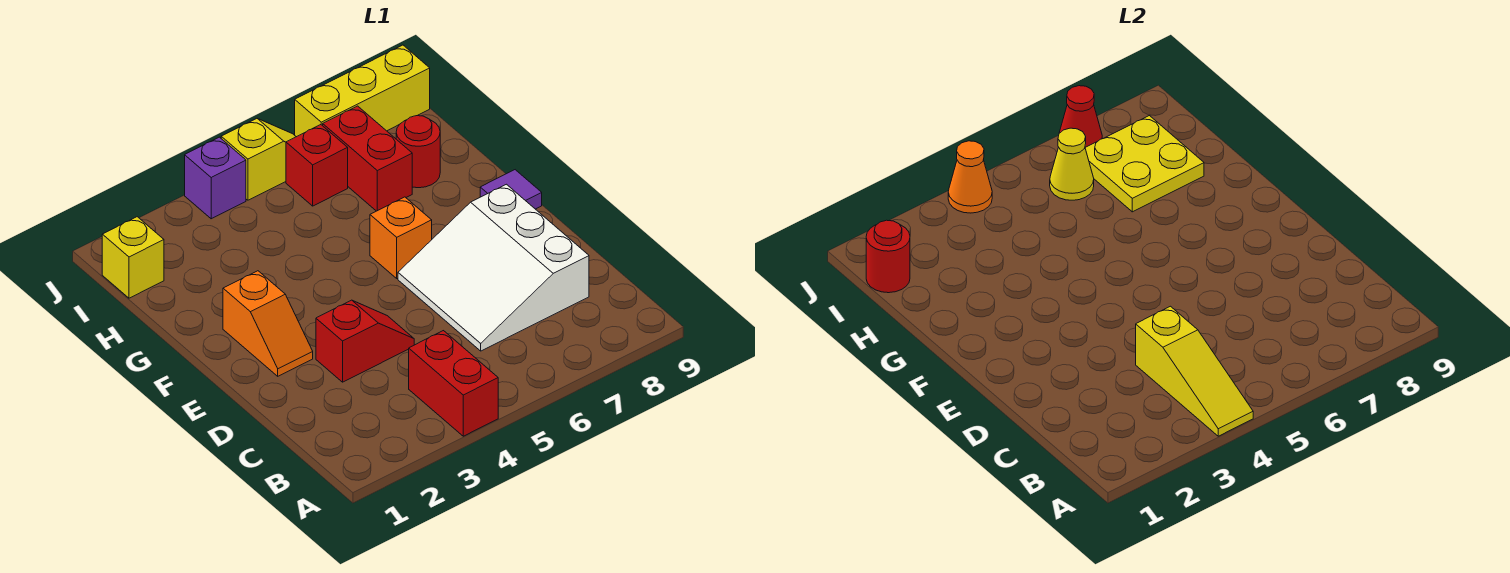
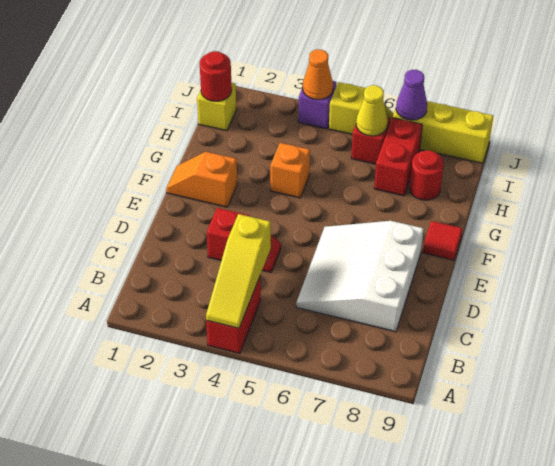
orange slope E2:F2 level 1 top F -> orange slope F1:F2 level 1 top 2
orange brick F6 level 1 -> orange brick G4 level 1
purple tile F9 level 1 -> red tile F9 level 1
yellow plate H7:I8 level 2 -> none
red cone J7 level 2 -> purple cone J7 level 2

